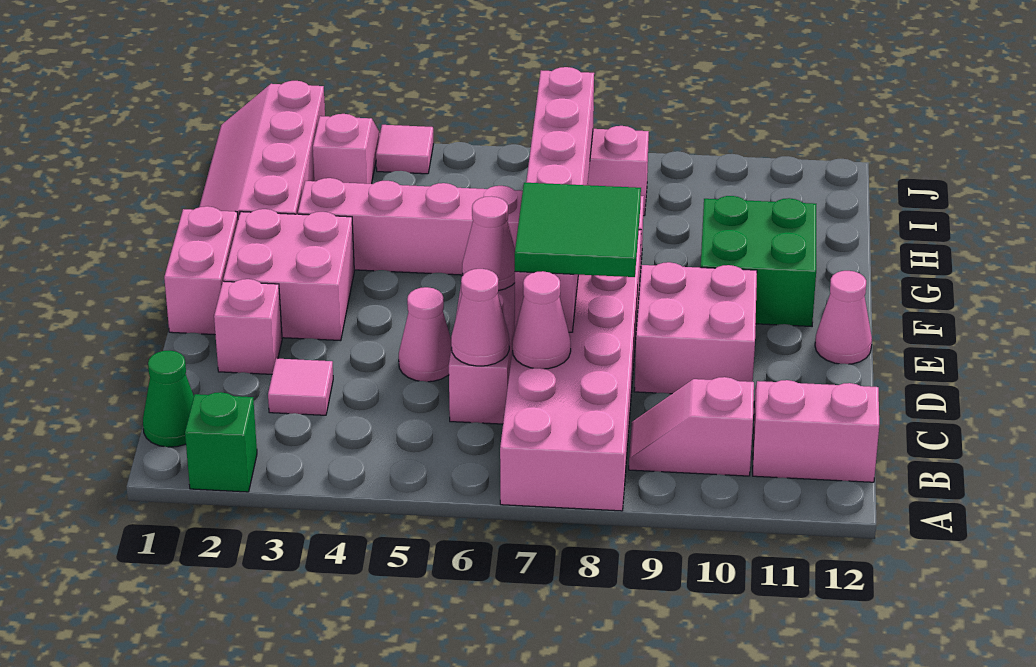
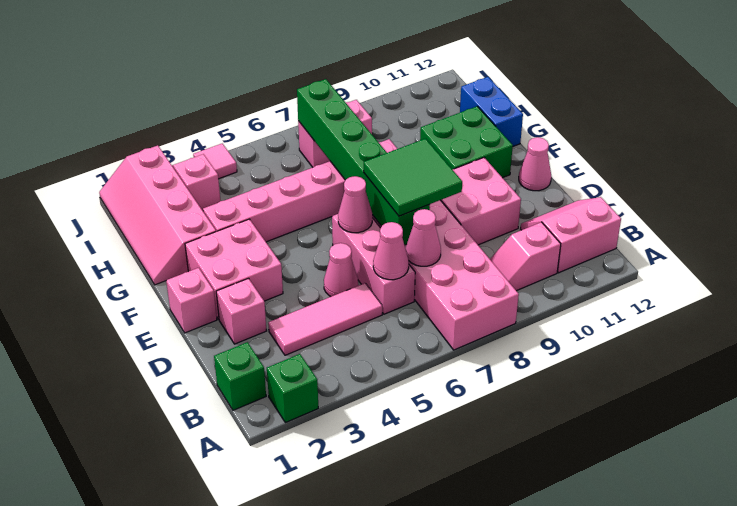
green cone B1 level 1 -> green brick B1 level 1
pink tile C3 level 1 -> pink tile C3:C5 level 1
pink brick D7:I7 level 2 -> green brick D7:I7 level 2
pink brick E1:F1 level 1 -> pink brick E1 level 1
none -> blue brick G12:H12 level 1

